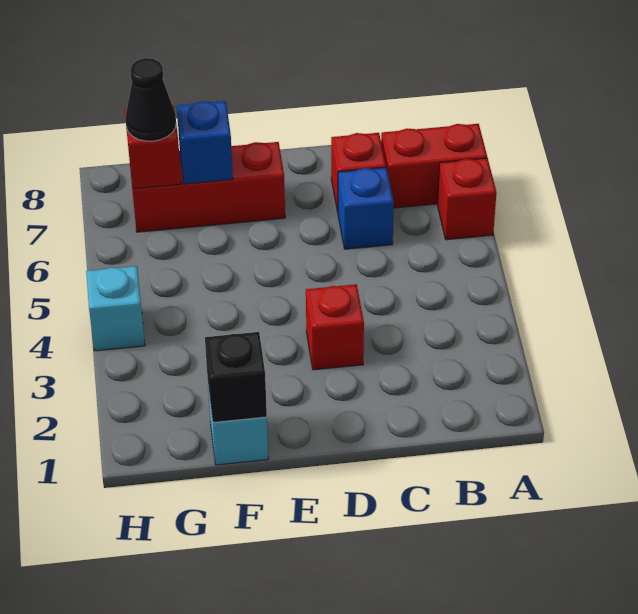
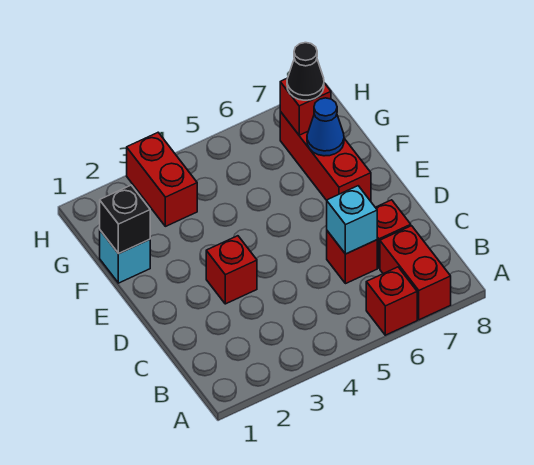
blue brick C6 level 1 -> red brick C6 level 1
blue brick F7 level 2 -> blue cone F7 level 2
none -> red brick G3:H3 level 1
cyan brick H4 level 1 -> cyan brick C6 level 2

